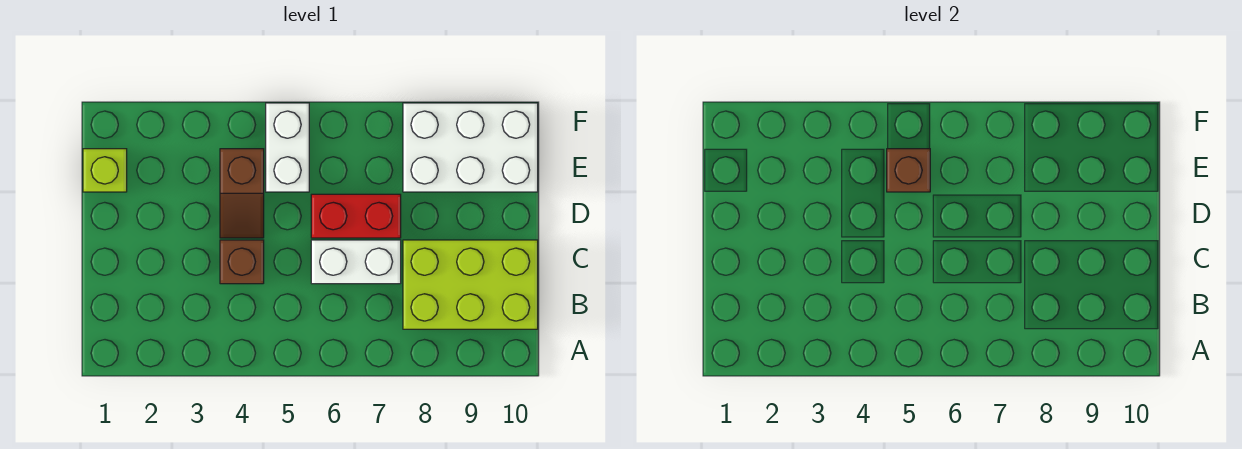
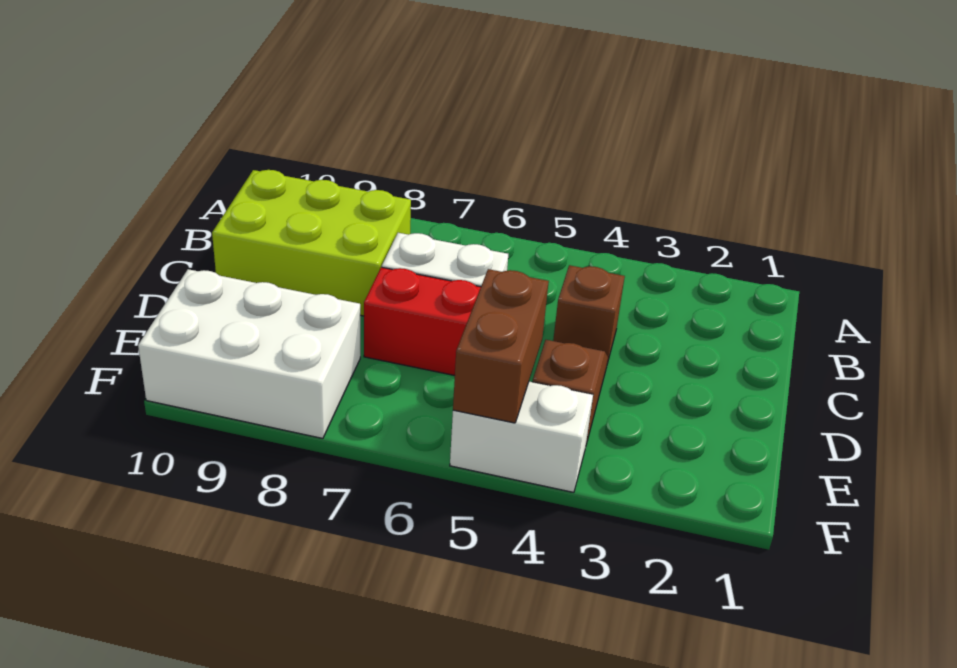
lime brick E1 level 1 -> none
white brick E5:F5 level 1 -> white brick F4:F5 level 1
brown brick E5 level 2 -> brown brick E5:F5 level 2

